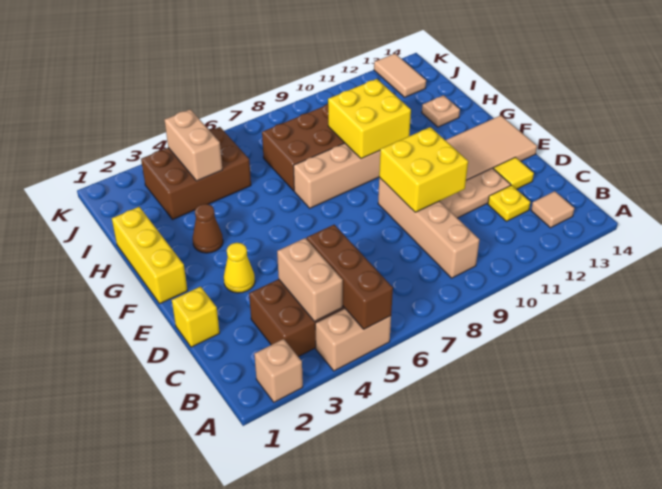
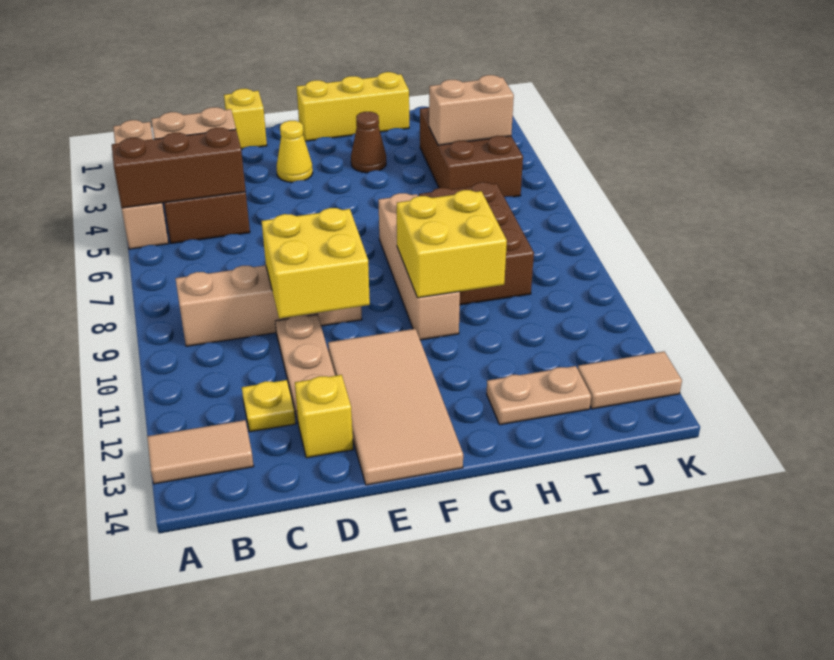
tan tile B13 level 1 -> tan tile A13:B13 level 1
yellow tile D13 level 1 -> yellow brick D13 level 1
tan plate H13 level 1 -> tan plate H13:I13 level 1

